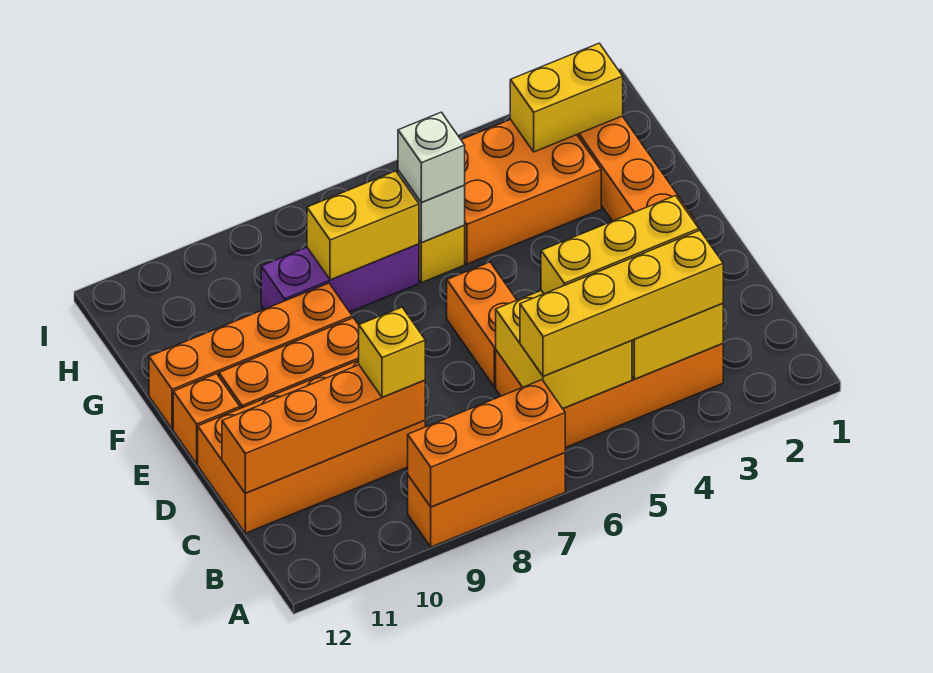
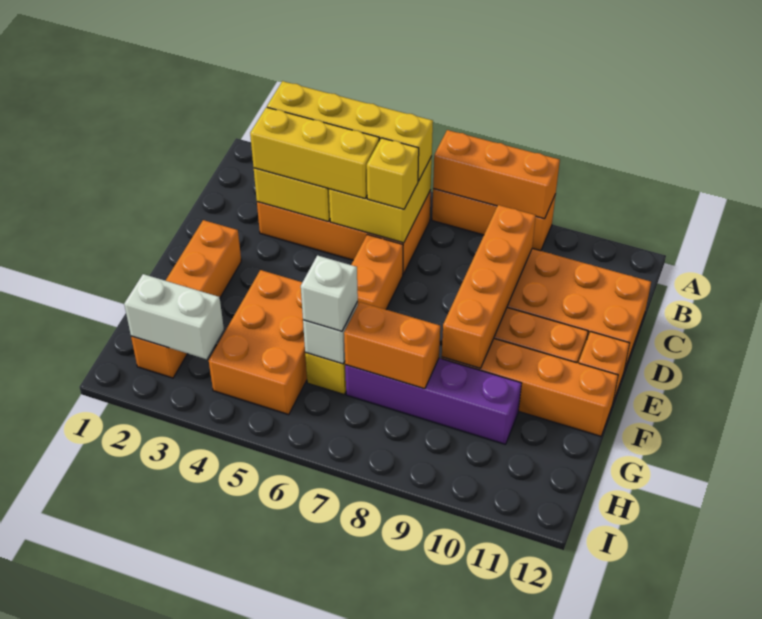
orange brick C9:C12 level 2 -> orange brick C9:F9 level 2
yellow brick C9 level 3 -> yellow brick C6 level 3
orange brick G3:H5 level 1 -> orange brick F4:H5 level 1
purple brick G7:G9 level 1 -> purple brick G7:G10 level 1
yellow brick G7:G8 level 2 -> orange brick G7:G8 level 2
yellow brick H2:H3 level 2 -> white brick H2:H3 level 2

